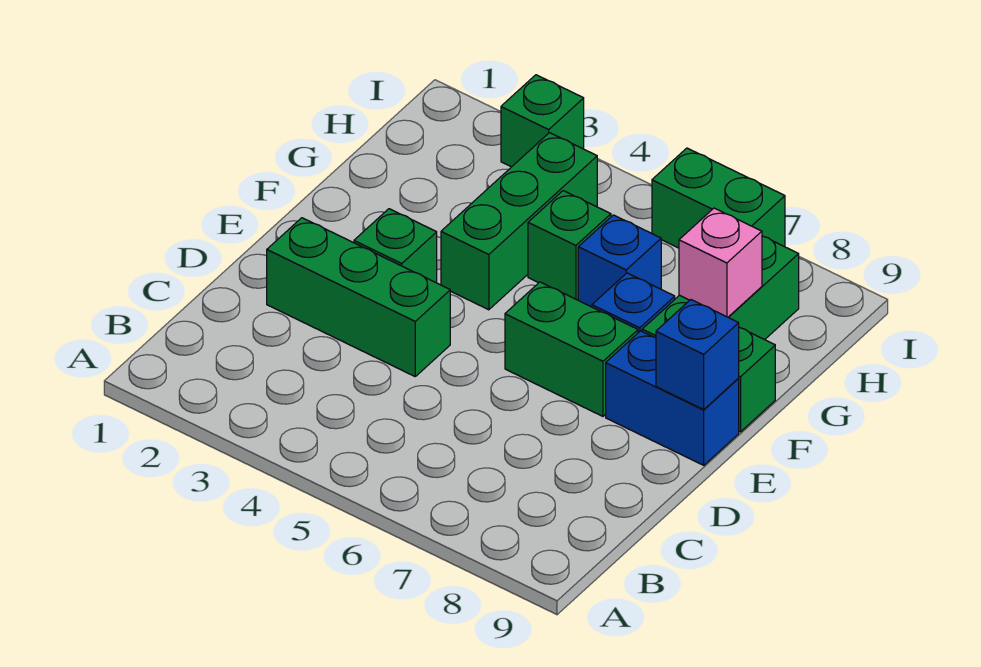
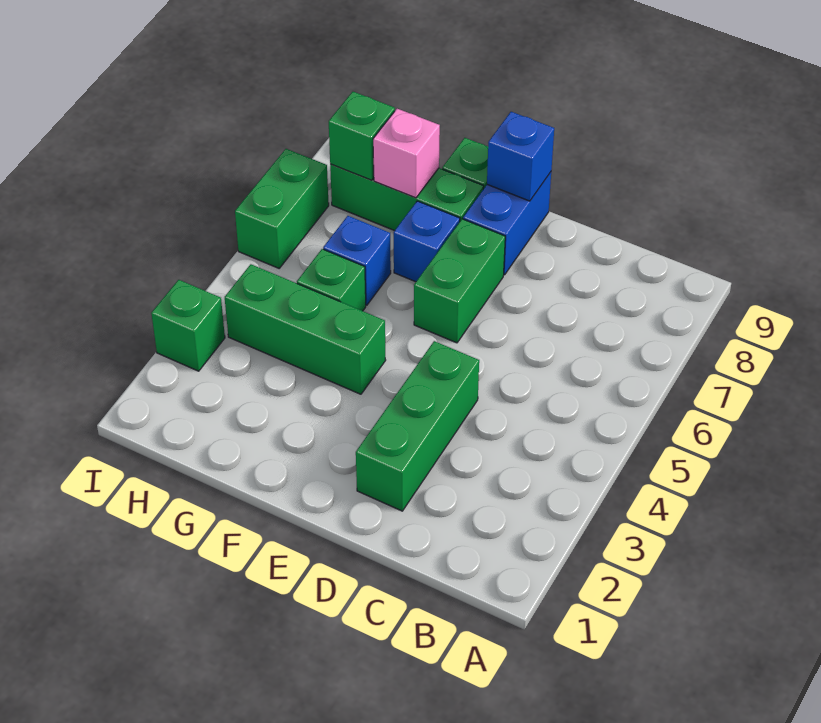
green brick E3 level 1 -> green brick H8 level 2

